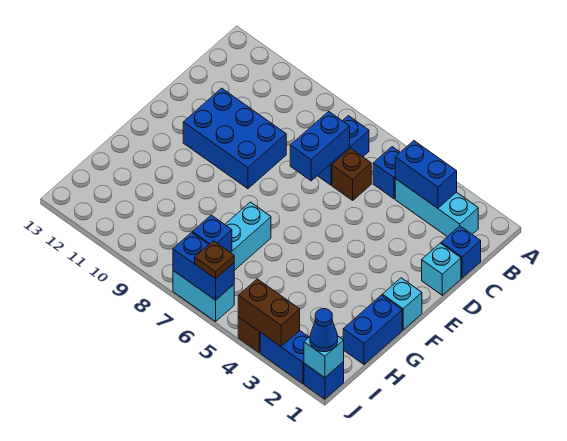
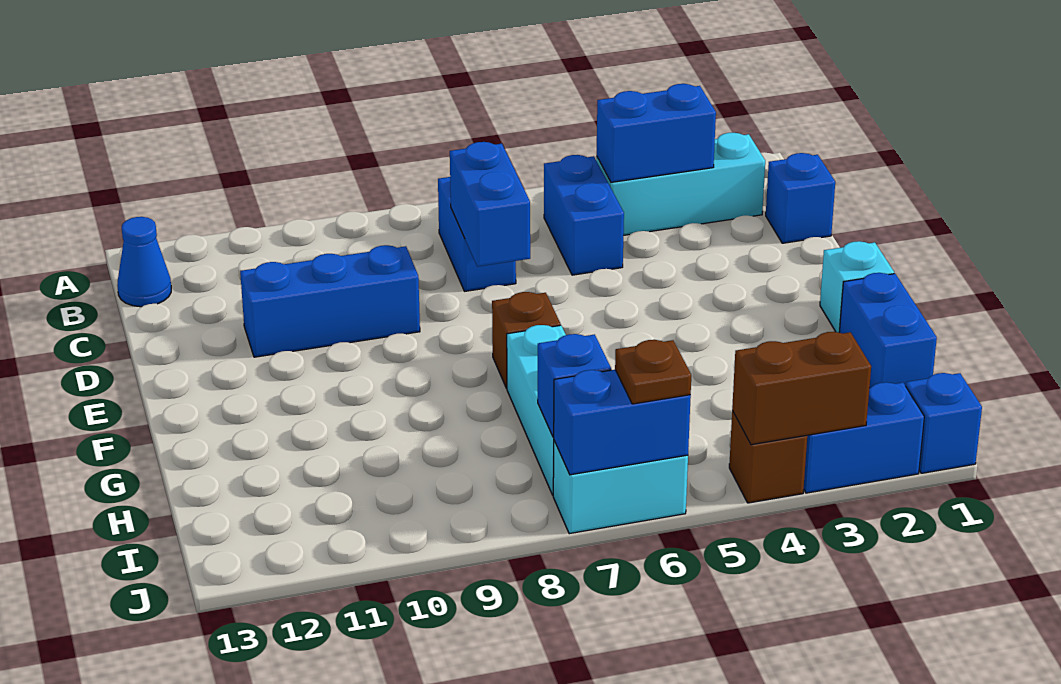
blue brick B5 level 1 -> blue brick B5:C5 level 1
brown brick C6 level 1 -> brown brick F7 level 1
cyan brick D1 level 1 -> none
blue brick D9:E11 level 1 -> blue brick D9:D11 level 1
cyan brick J1 level 2 -> none
blue cone J1 level 3 -> blue cone B13 level 1

